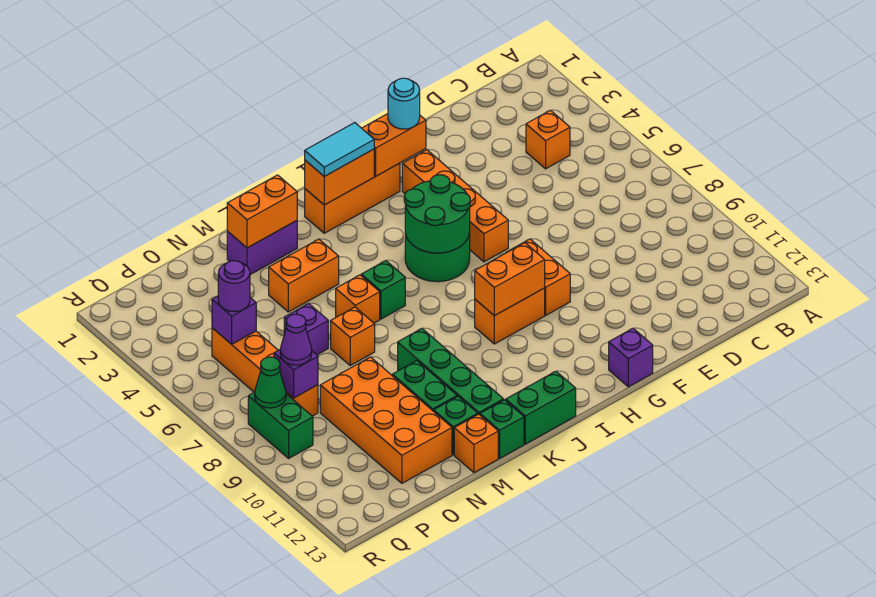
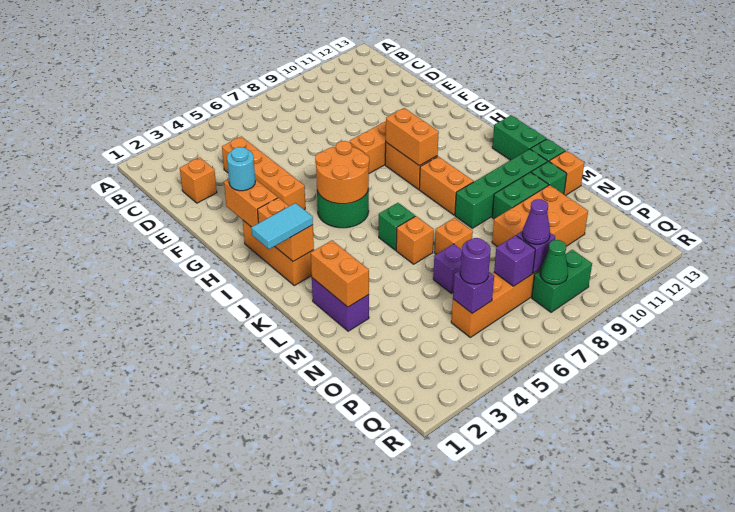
orange brick C4 level 1 -> orange brick D2 level 1
orange brick G3:G6 level 1 -> orange brick D4:G4 level 1
purple brick G13 level 1 -> purple brick P7 level 2
green round brick H5:I6 level 2 -> orange round brick H5:I6 level 2
cyan tile I2:J2 level 3 -> cyan tile J1:J2 level 3
orange brick L4:M4 level 1 -> orange brick J9:K9 level 1
orange brick N9:O12 level 1 -> orange brick N9:O11 level 1

